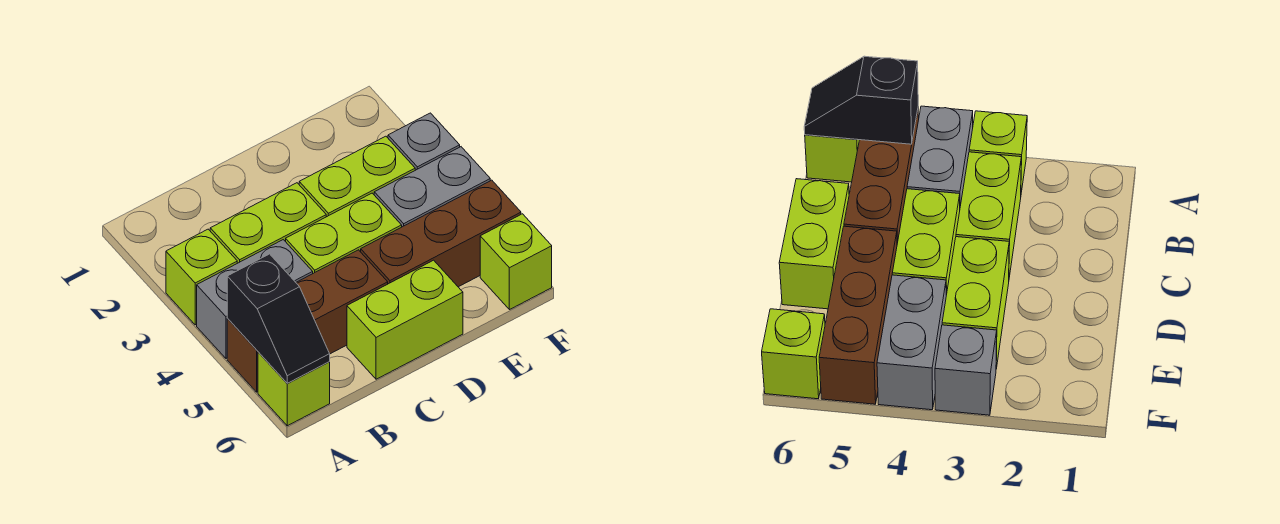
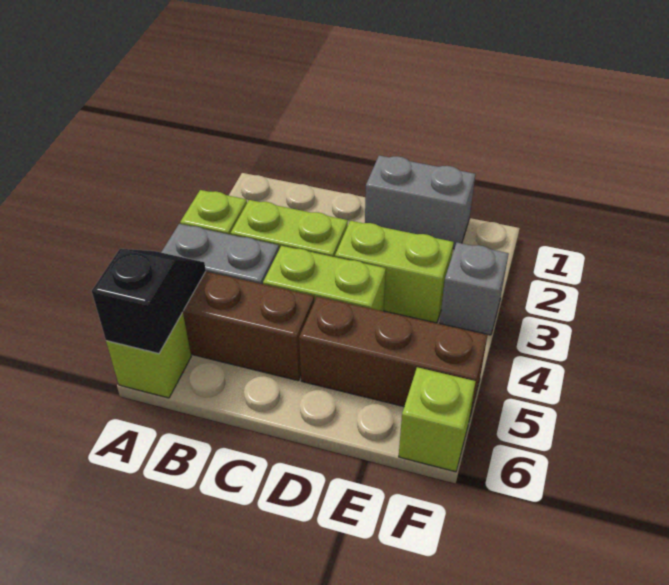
black slope A5:A6 level 2 top 5 -> black slope A5:A6 level 2 top 6
lime brick C6:D6 level 1 -> none
grey brick E4:F4 level 1 -> grey brick D1:E1 level 1

